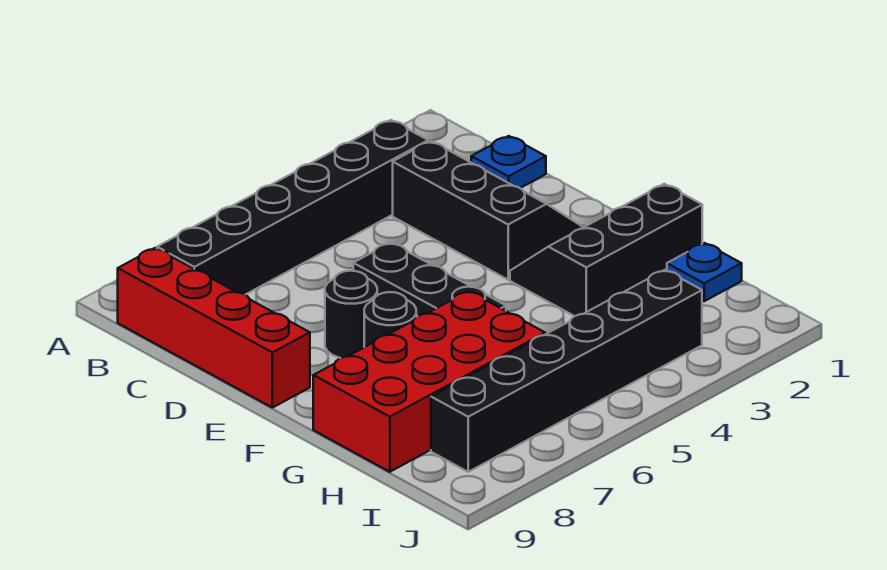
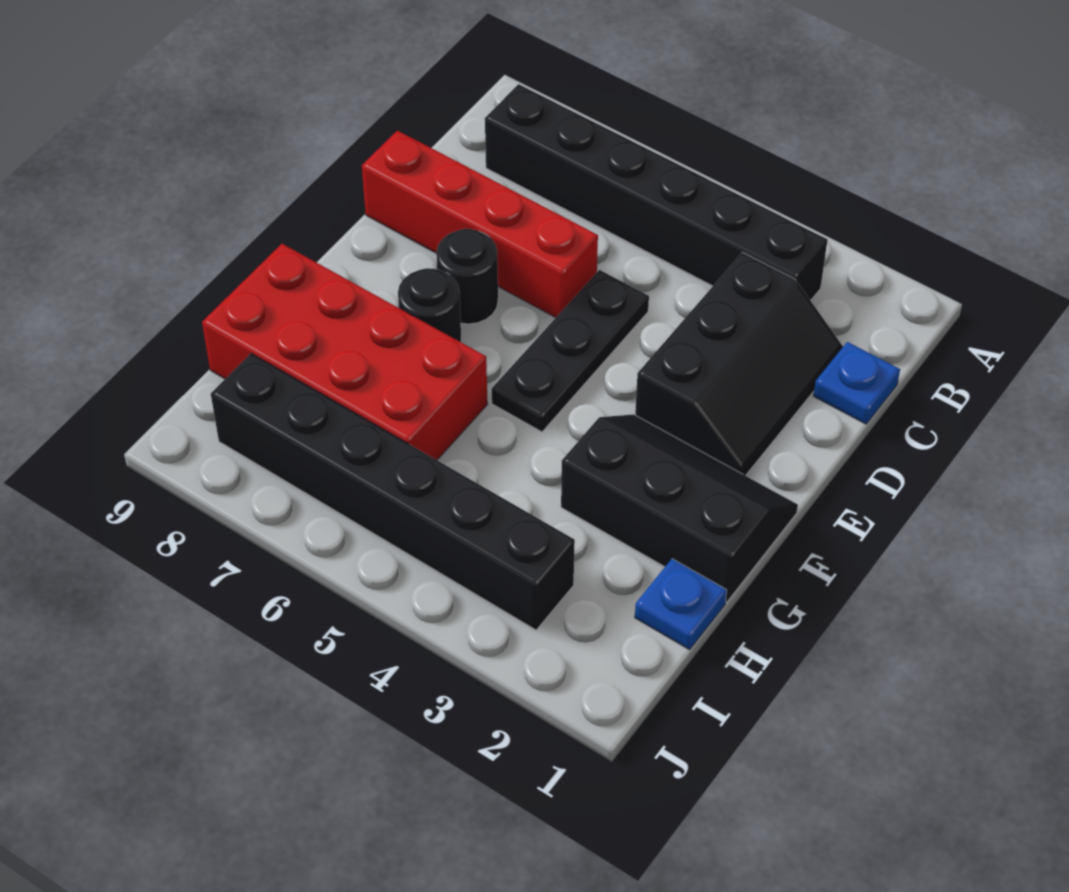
red brick B9:E9 level 1 -> red brick D6:D9 level 1

